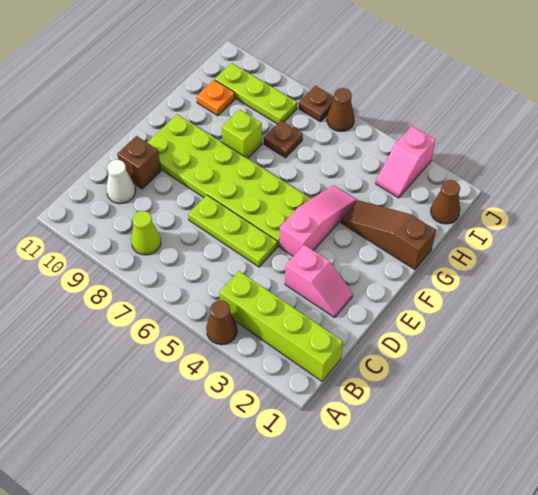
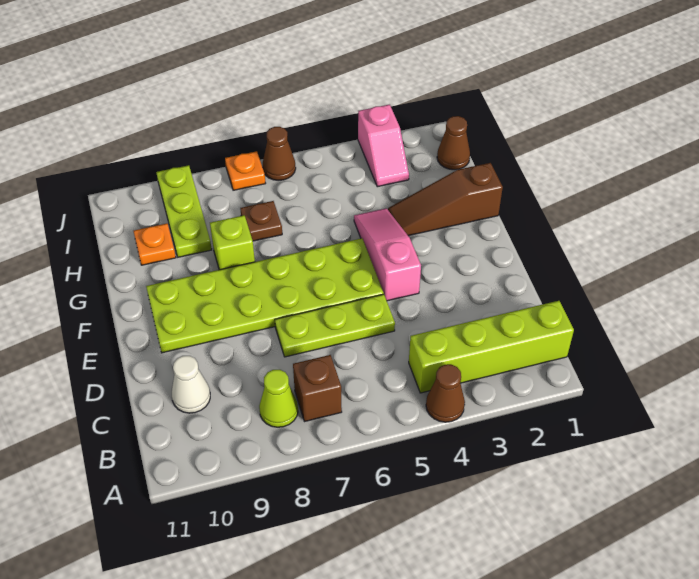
pink slope D2:D3 level 1 top 3 -> none
brown brick D10 level 1 -> brown brick B7 level 1
lime plate I8:I10 level 1 -> lime plate H9:J9 level 1
brown plate J7 level 1 -> orange plate J7 level 1

